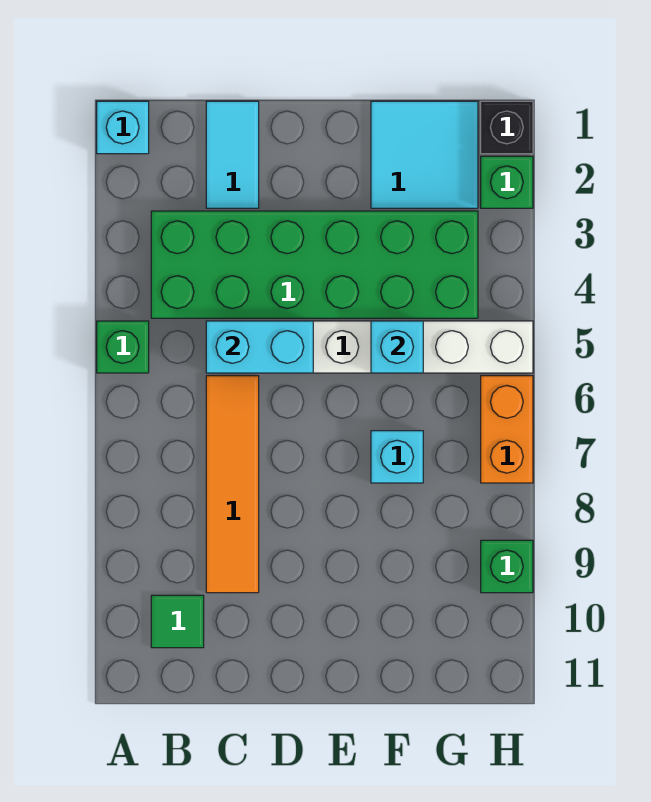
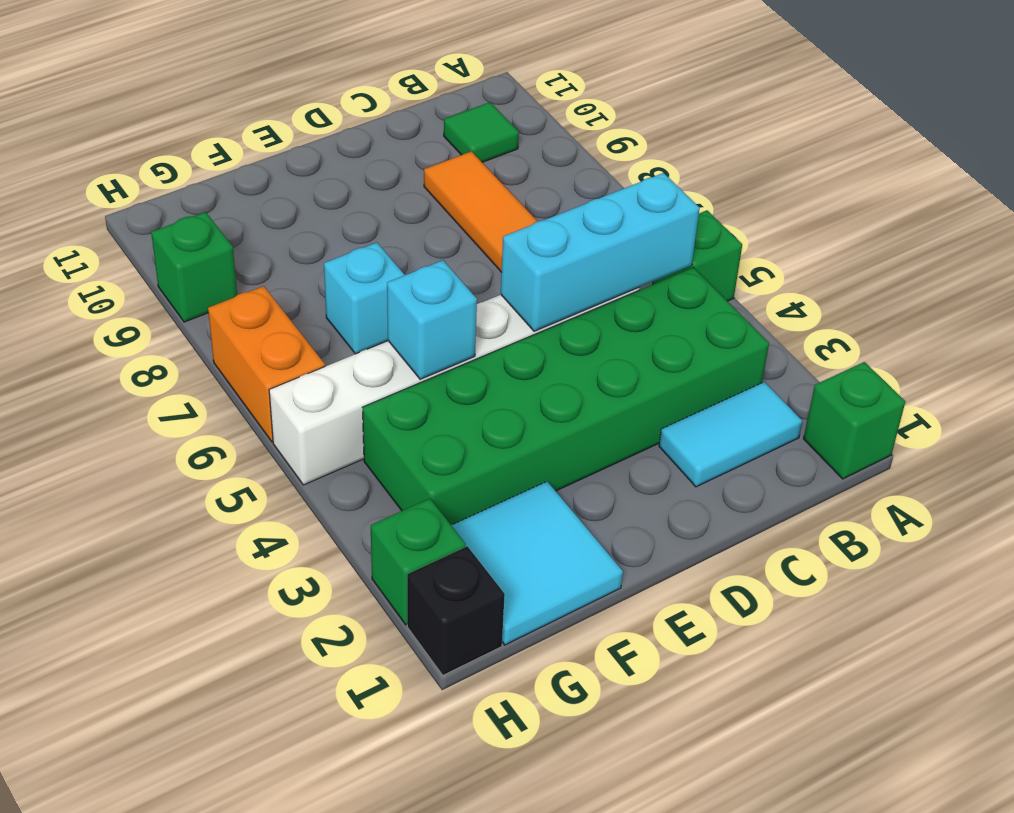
cyan brick A1 level 1 -> green brick A1 level 1
cyan tile C1:C2 level 1 -> cyan tile B2:C2 level 1
cyan brick C5:D5 level 2 -> cyan brick B5:D5 level 2

